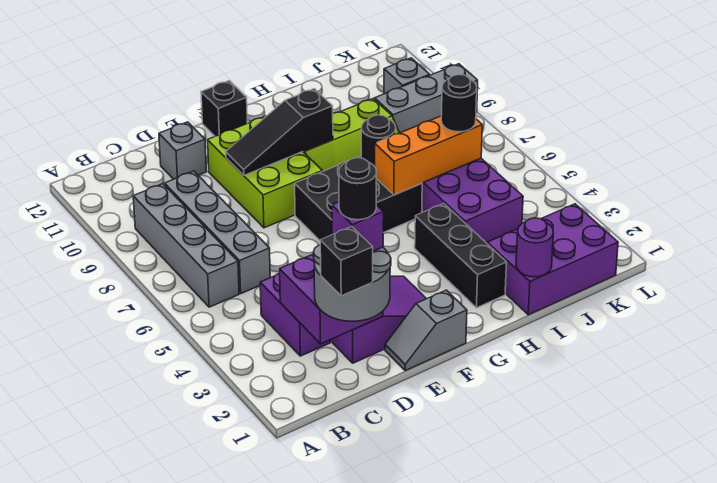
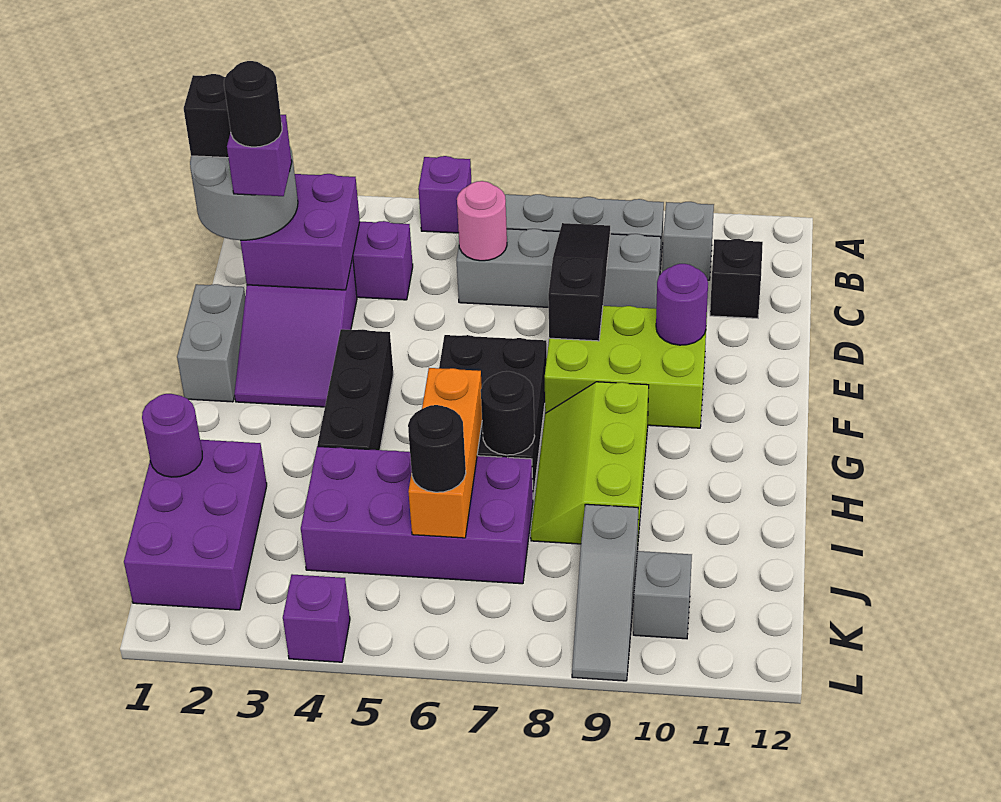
none -> purple brick A5 level 1
none -> pink round brick C6 level 2
grey brick D11 level 1 -> grey brick B10 level 1
grey slope E1:F1 level 1 top F -> grey brick E1:F1 level 1
black slope E9:G9 level 2 top G -> black slope C8:E8 level 2 top E
none -> purple round brick E10 level 2
black brick F12 level 1 -> black brick C11 level 1
black brick H2:H4 level 1 -> black brick F4:H4 level 1
grey brick J9:L9 level 1 -> grey slope J9:L9 level 1 top J
none -> purple brick L4 level 1

